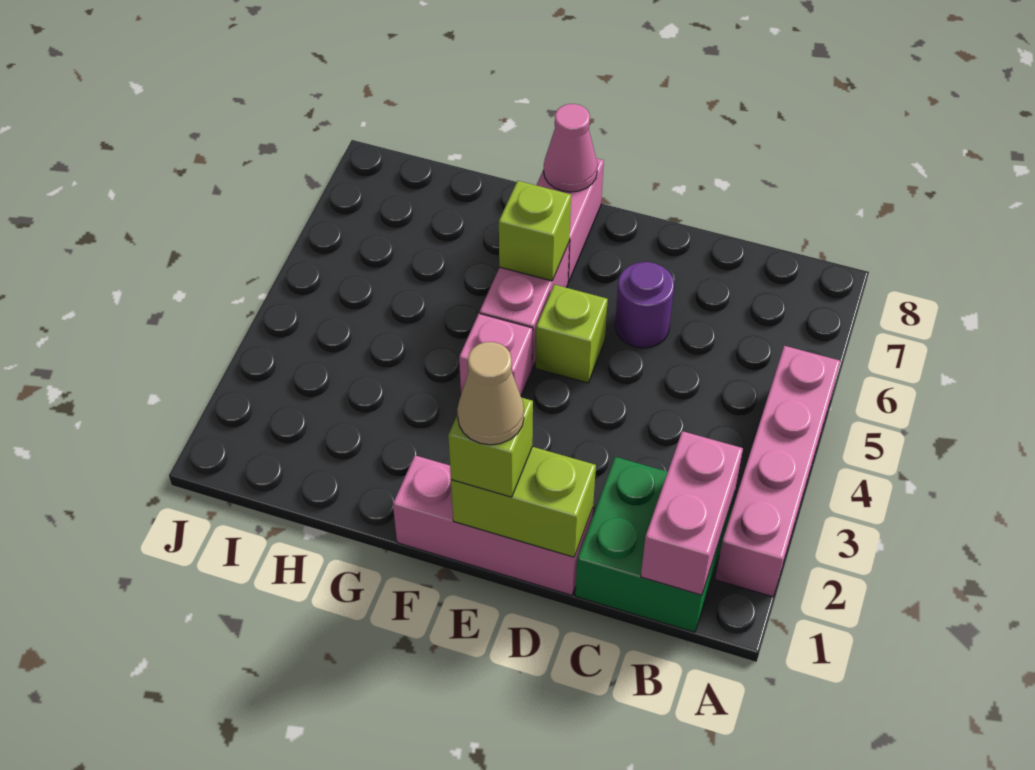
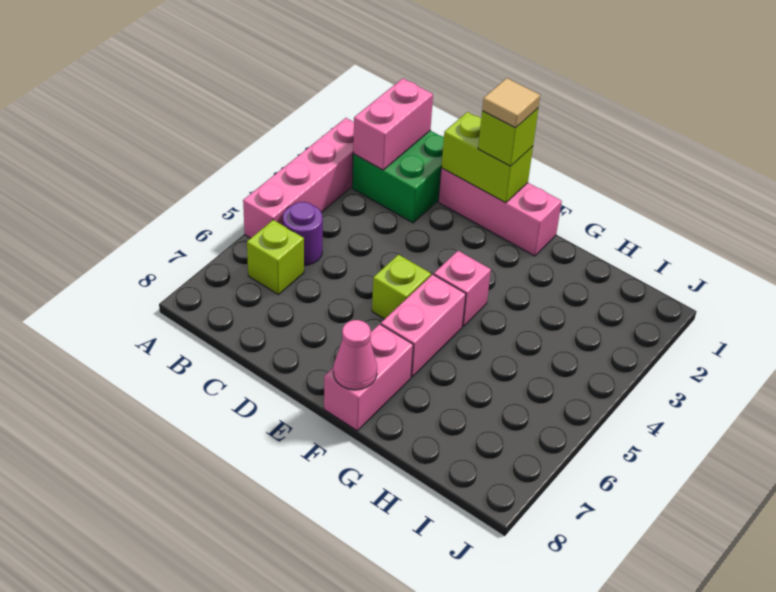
purple round brick D6 level 1 -> purple round brick B5 level 1
tan cone E1 level 4 -> tan tile E1 level 4
lime brick F6 level 2 -> lime brick B6 level 1

